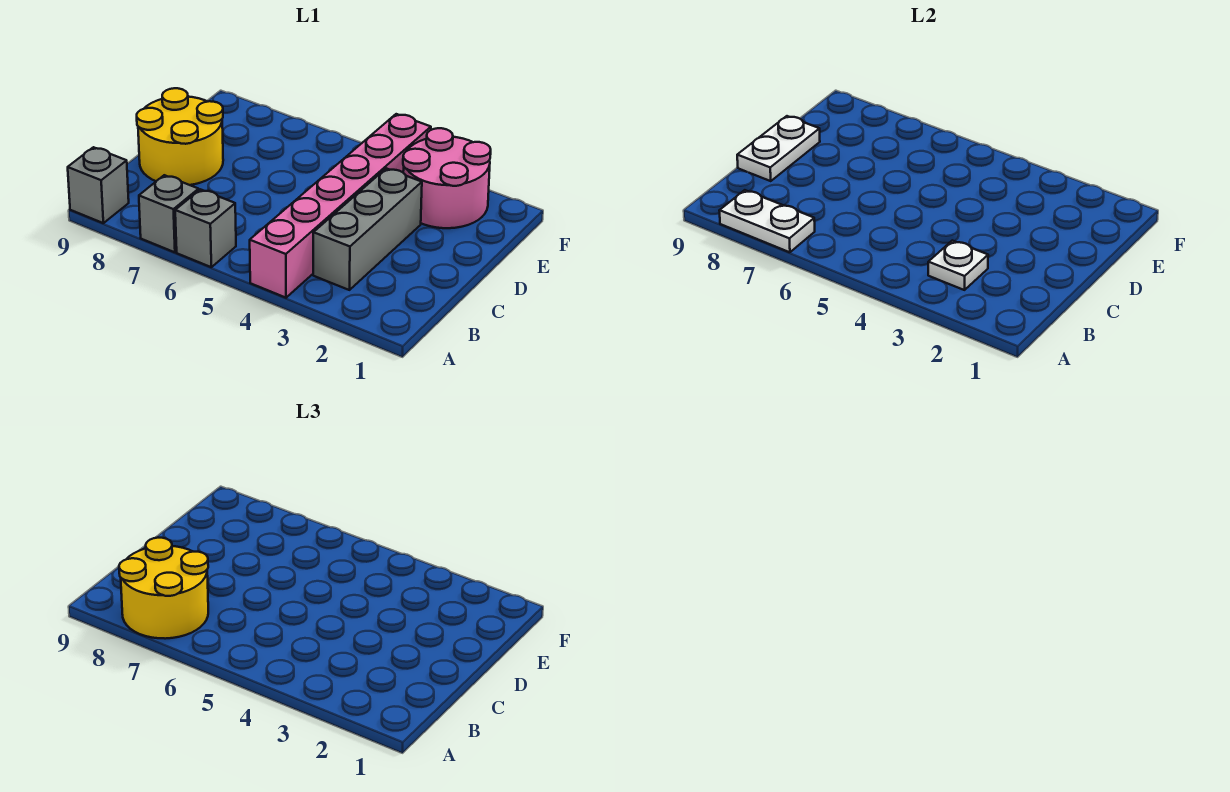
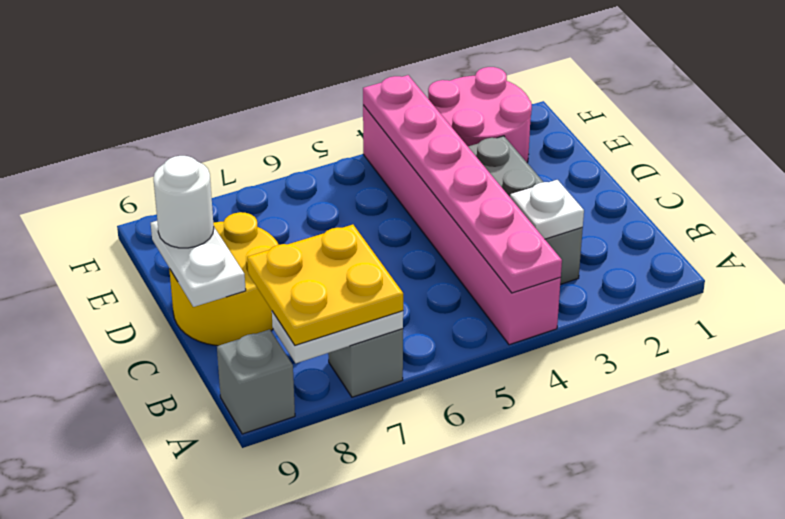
none -> pink plate A4:F4 level 2
grey brick A6 level 1 -> none
yellow round brick A7:B8 level 3 -> yellow plate A7:B8 level 3
none -> white round brick D9 level 3

